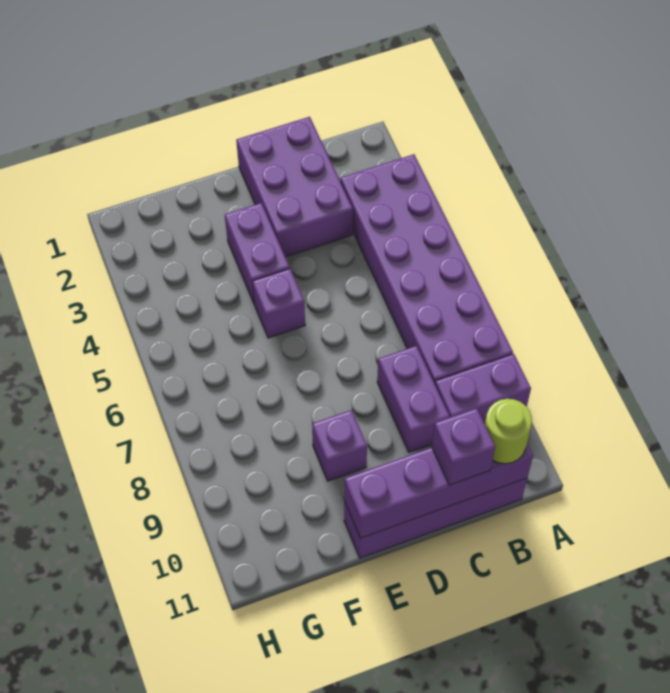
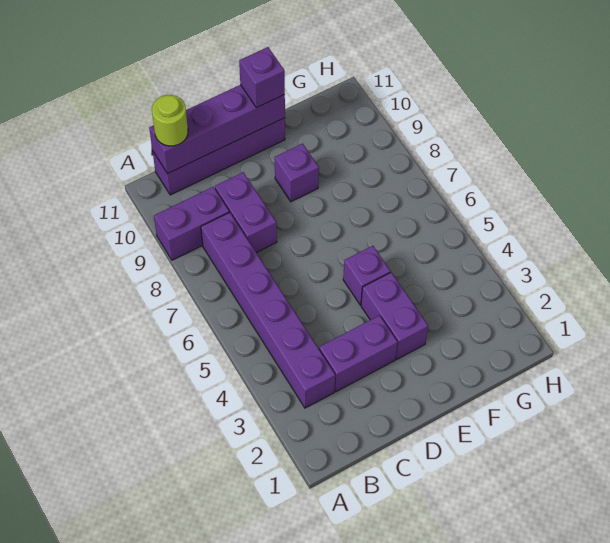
purple brick A3:B8 level 1 -> purple brick B3:B8 level 1
purple brick C1:D3 level 1 -> purple brick C3:D3 level 1
purple brick C11 level 3 -> purple brick E11 level 3

